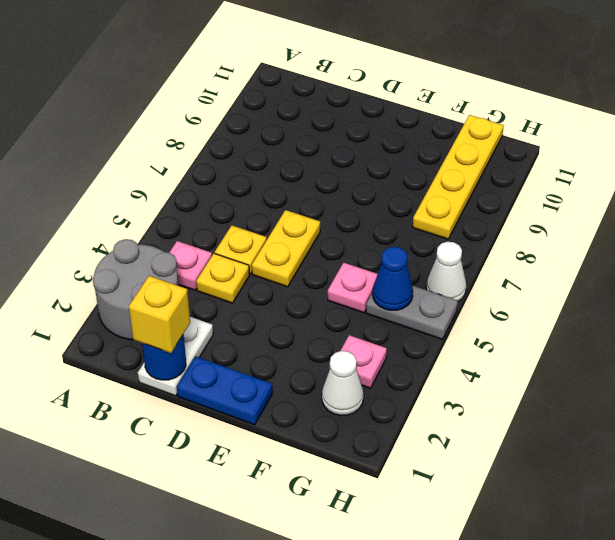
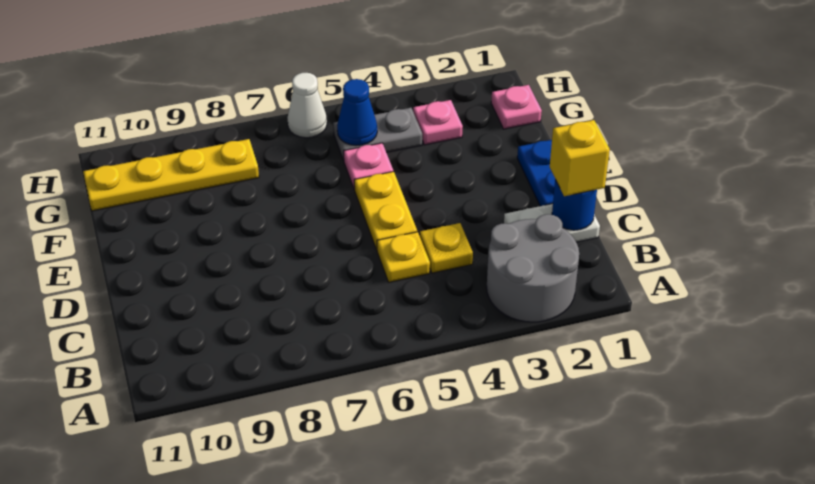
pink plate B4 level 1 -> pink plate G1 level 1
yellow plate D5:D6 level 1 -> yellow plate D5:E5 level 1
white cone G2 level 1 -> none
grey plate G5:H5 level 1 -> grey plate G4:G5 level 1

